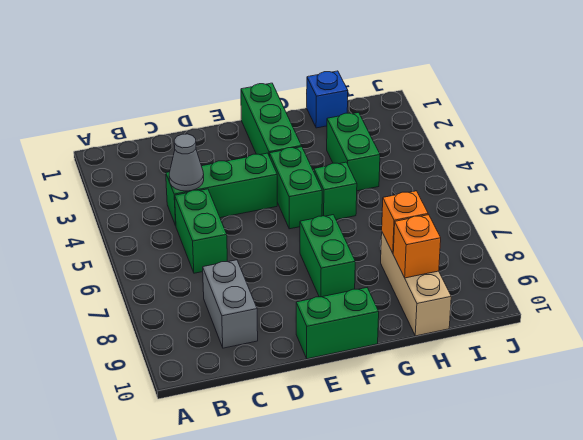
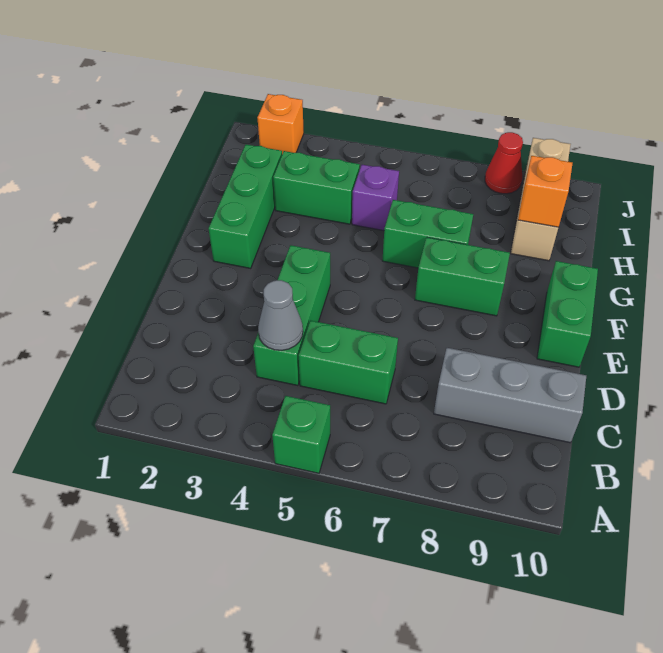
grey brick C8:C9 level 1 -> grey brick C8:C10 level 1
green brick F1:F3 level 1 -> green brick F2:H2 level 1
green brick F4:F5 level 1 -> green brick G6:G7 level 1
green brick G5 level 1 -> green brick A5 level 1
blue brick H1 level 1 -> none
none -> purple brick H5 level 1
tan brick H8:H10 level 1 -> tan brick H9:J9 level 1
orange brick H8 level 2 -> orange brick J2 level 1
none -> red cone J8 level 1

